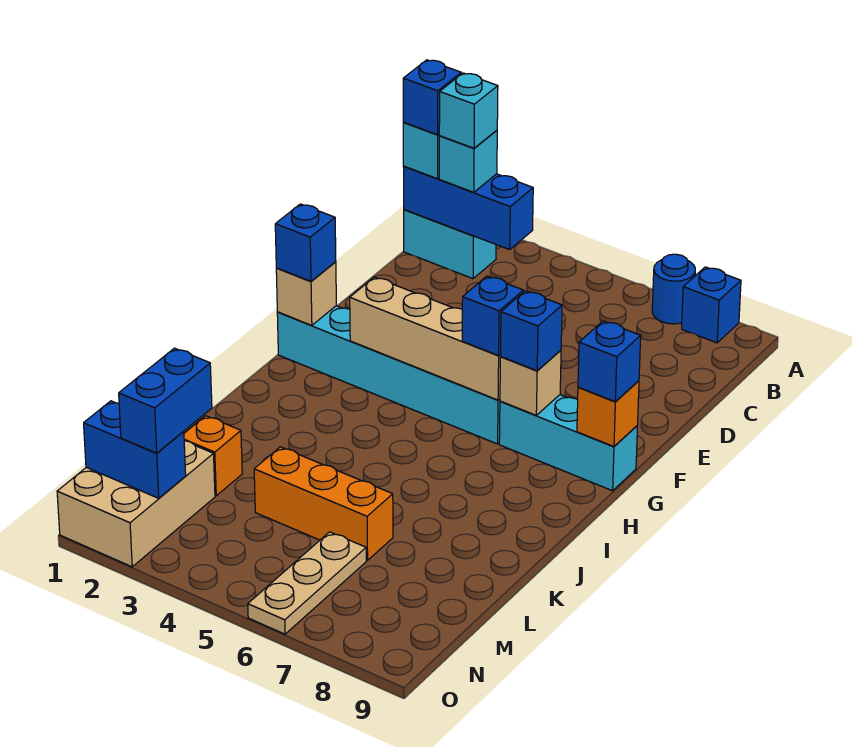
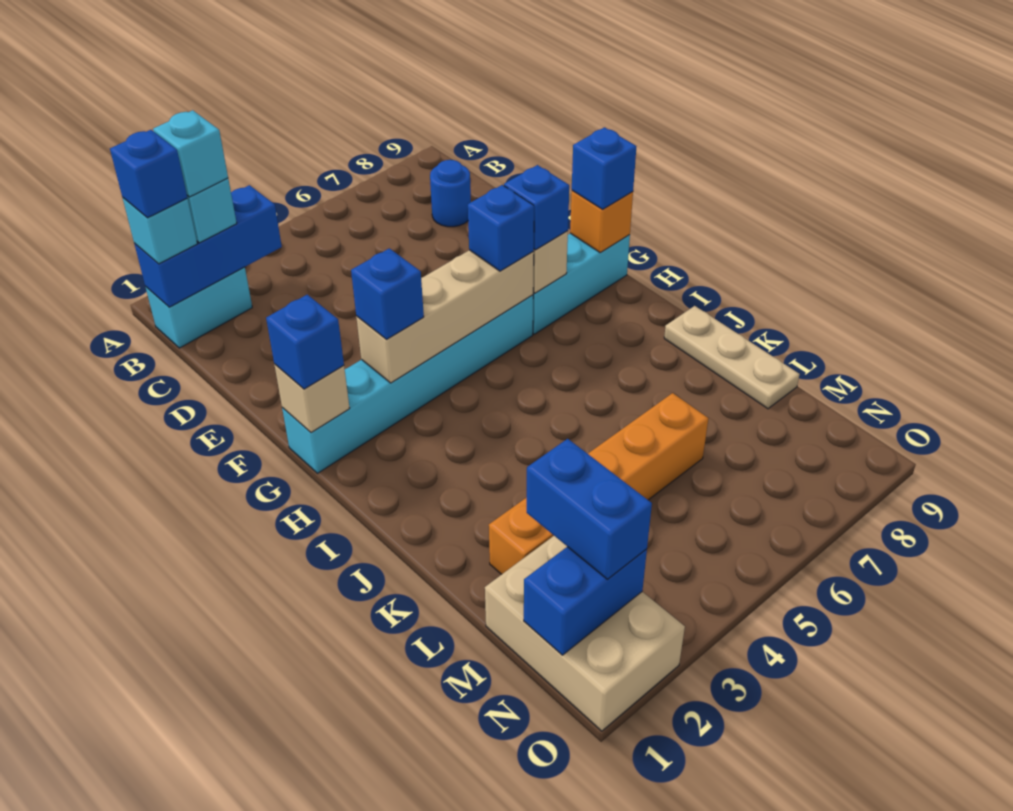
blue round brick A7 level 1 -> blue round brick C8 level 1
blue brick A8 level 1 -> blue brick G3 level 3
tan plate M6:O6 level 1 -> tan plate J9:L9 level 1

